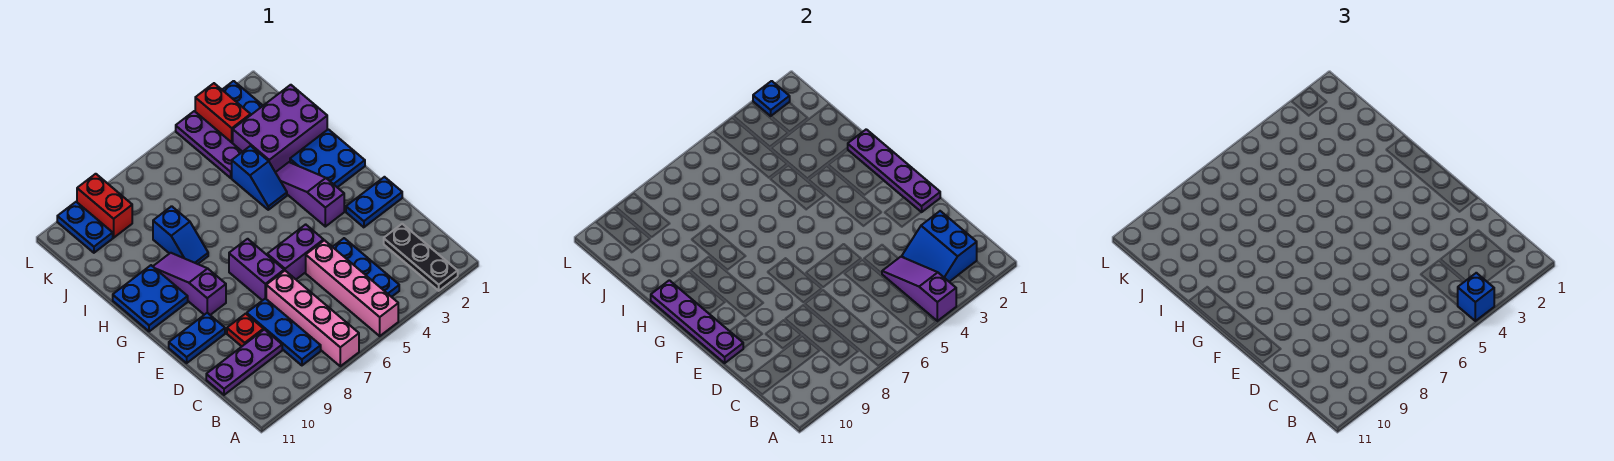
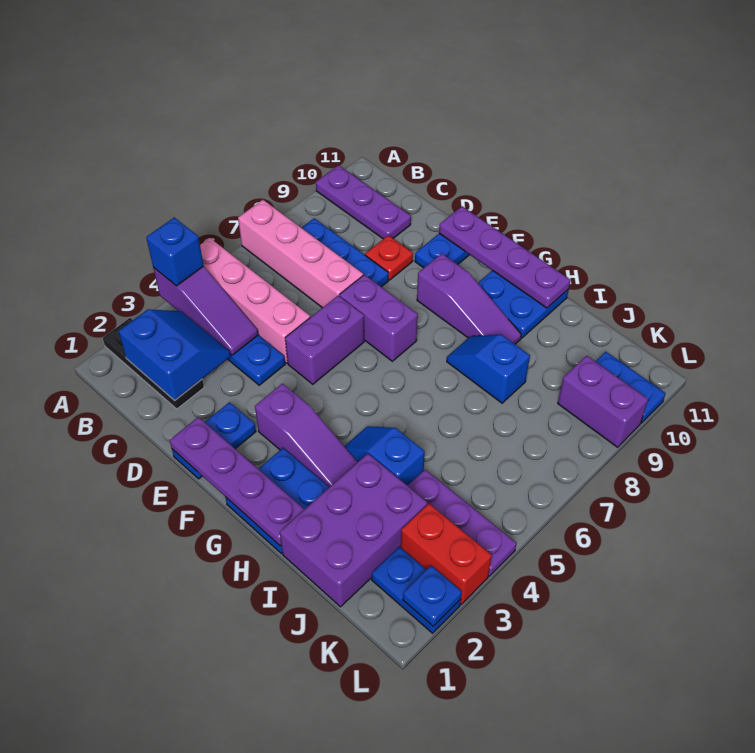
purple plate C9:C11 level 1 -> purple plate A10:C10 level 1
red brick K9:L9 level 1 -> purple brick K9:L9 level 1

